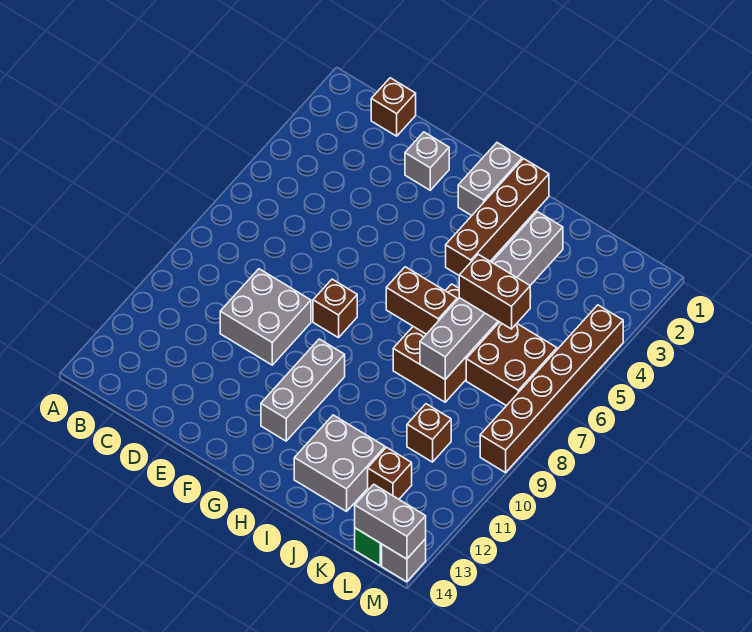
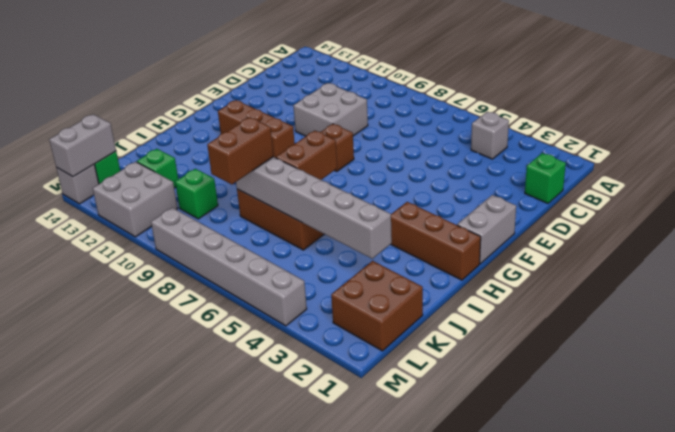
brown brick C1 level 1 -> green brick C1 level 1
grey brick E2 level 1 -> grey brick B4 level 1
grey brick G1:G2 level 1 -> grey brick F1:G1 level 1
grey brick G10:G12 level 1 -> brown brick G10:G12 level 1
brown brick H1:H4 level 1 -> brown brick H1:H3 level 1
grey brick I12:J13 level 1 -> grey brick L11:M12 level 1
brown brick J6:K6 level 3 -> brown brick J8:K8 level 3
brown brick K6:L7 level 1 -> brown brick K1:L2 level 1
brown brick K10 level 1 -> green brick K10 level 1
brown brick K12 level 1 -> green brick K12 level 1
brown brick M4:M9 level 1 -> grey brick M4:M9 level 1

